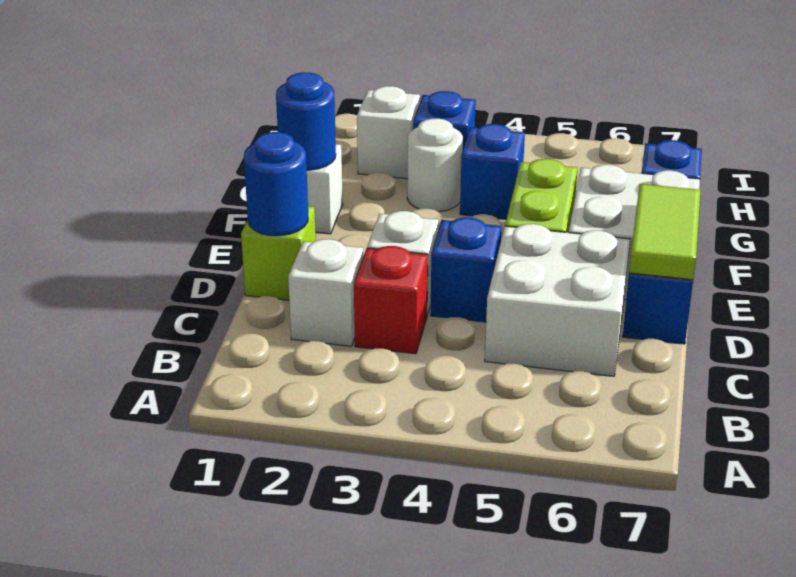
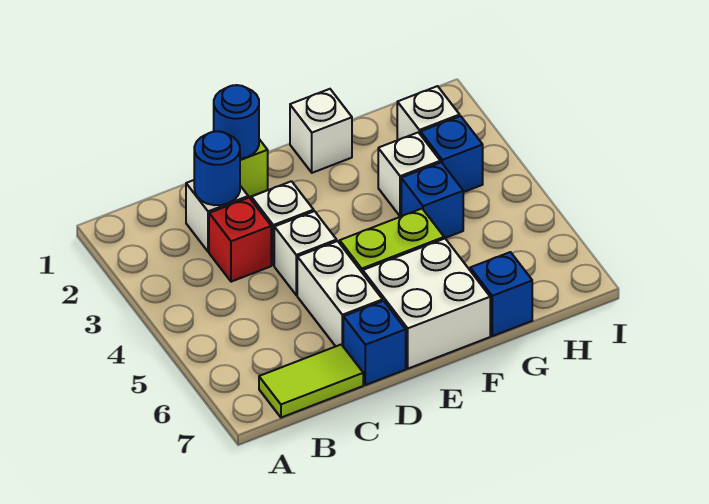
white brick C5:D6 level 1 -> white brick D5:D6 level 1
blue brick D4 level 1 -> white brick D4 level 1
lime tile D7:E7 level 2 -> lime tile B7:C7 level 1
blue round brick F1 level 2 -> blue round brick C2 level 2
white round brick G3 level 1 -> white brick G3 level 1

